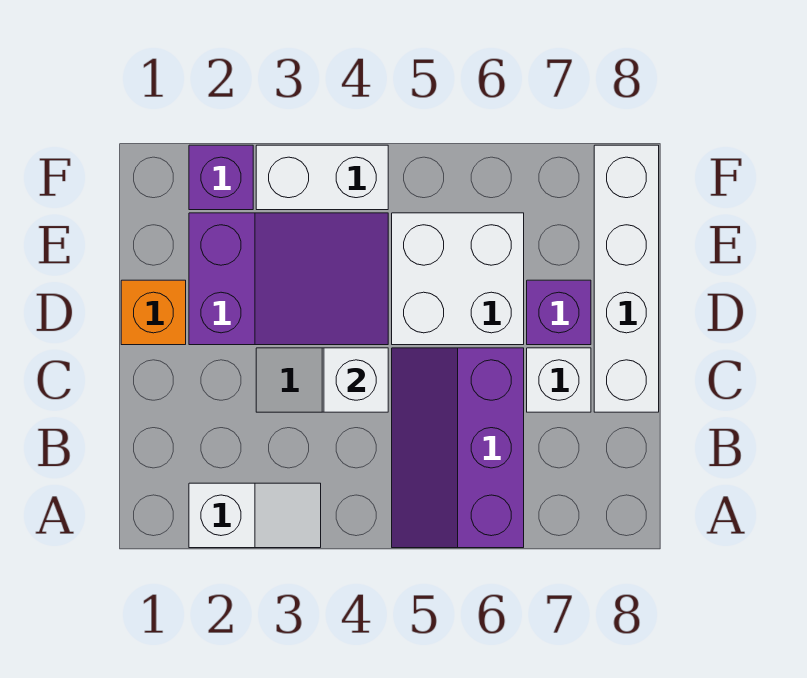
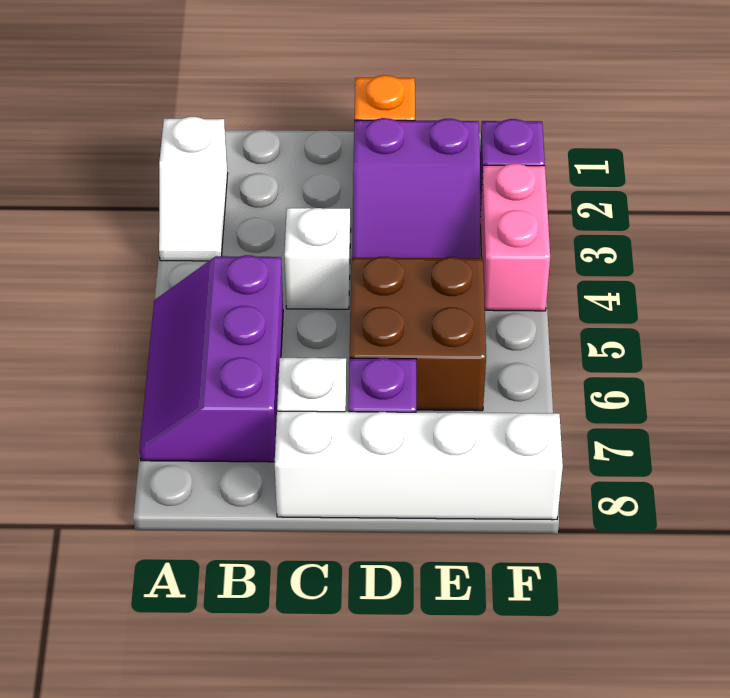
purple slope A5:C6 level 1 top 6 -> purple slope A5:B7 level 1 top B
white brick C4 level 2 -> none
white brick D5:E6 level 1 -> brown brick D5:E6 level 1
white brick F3:F4 level 1 -> pink brick F3:F4 level 1

